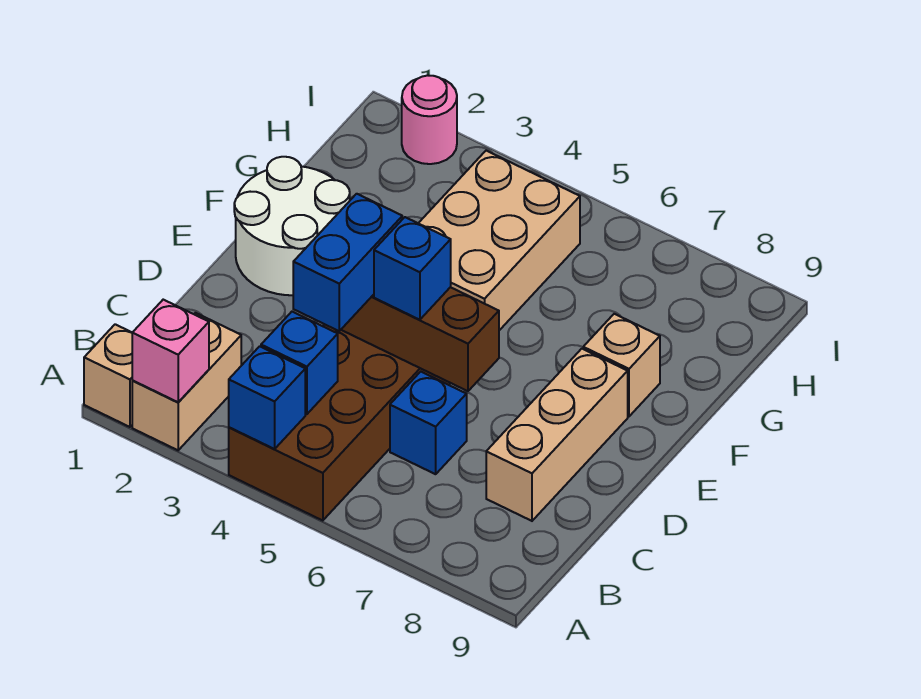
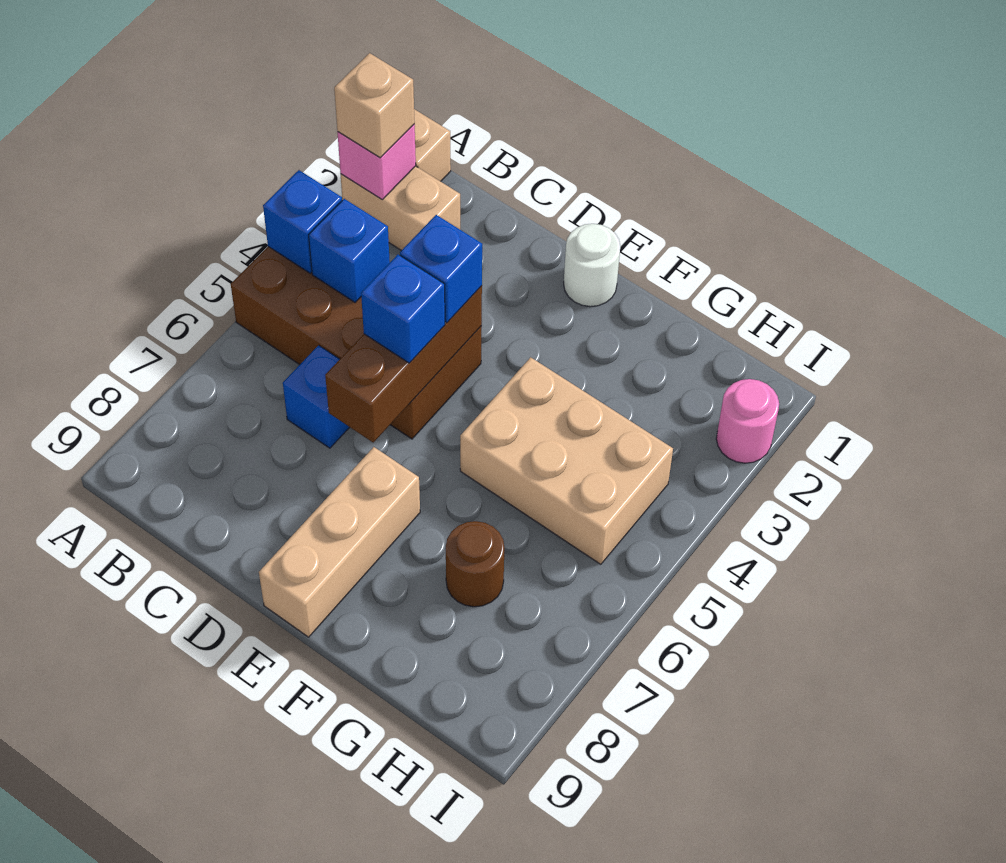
blue brick C4:D4 level 3 -> blue brick D4 level 3
tan brick C8:E8 level 1 -> tan brick E7:E9 level 1
white round brick E1:F2 level 1 -> white round brick E1 level 1
tan brick F8 level 1 -> tan brick A2 level 3
none -> brown round brick G7 level 1

